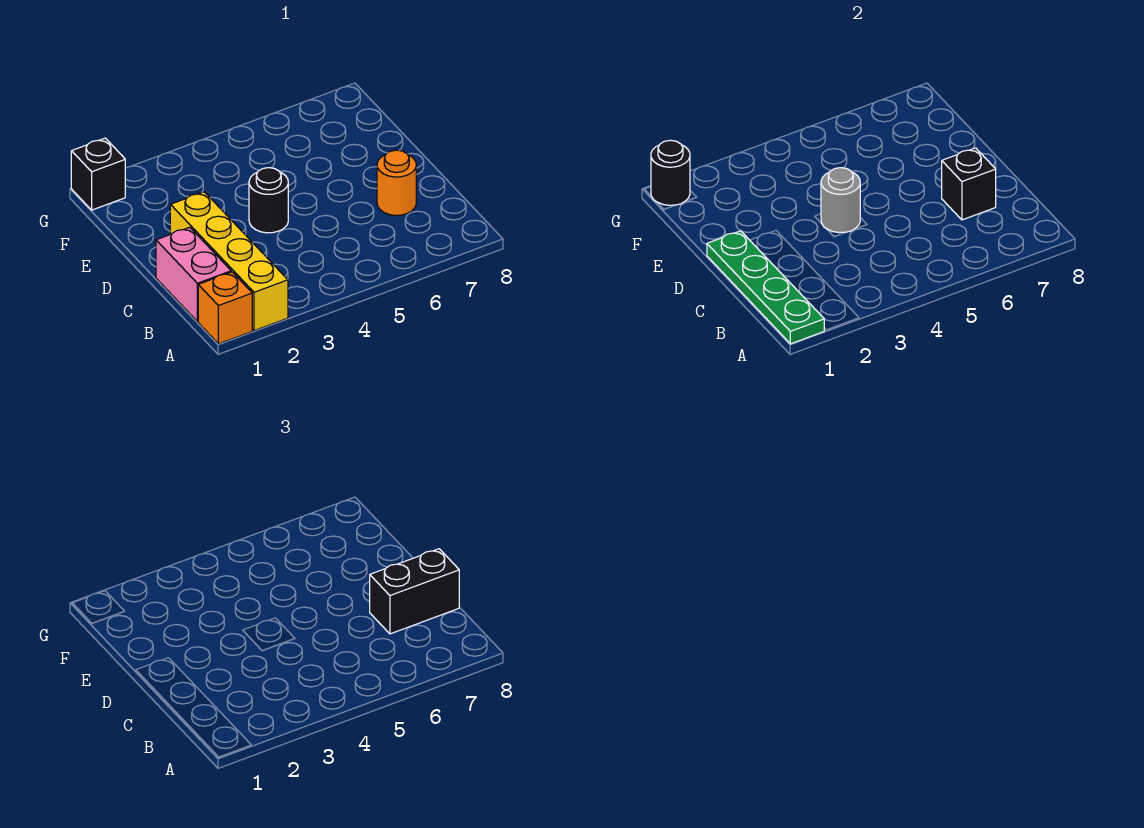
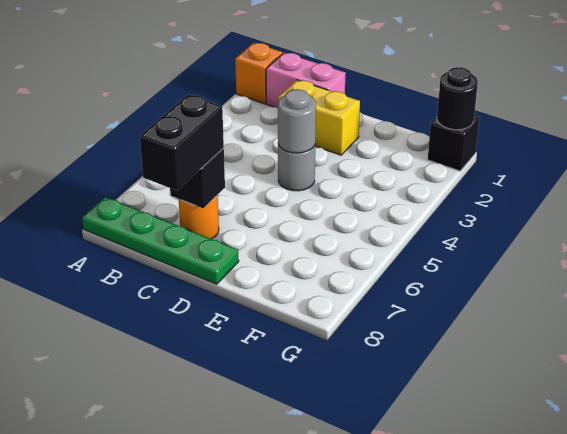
green plate A1:D1 level 2 -> green plate A8:D8 level 1
yellow brick A2:D2 level 1 -> yellow brick C2:D2 level 1
black round brick D4 level 1 -> grey round brick D4 level 1

